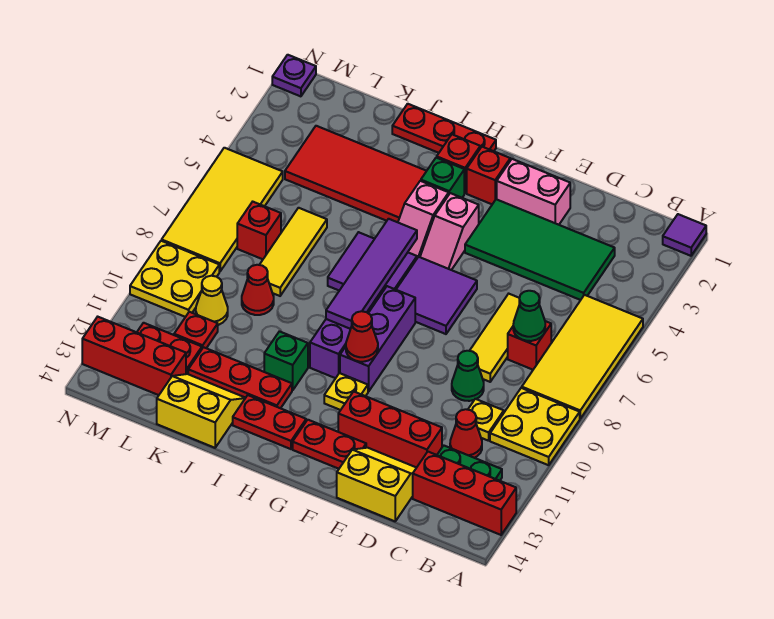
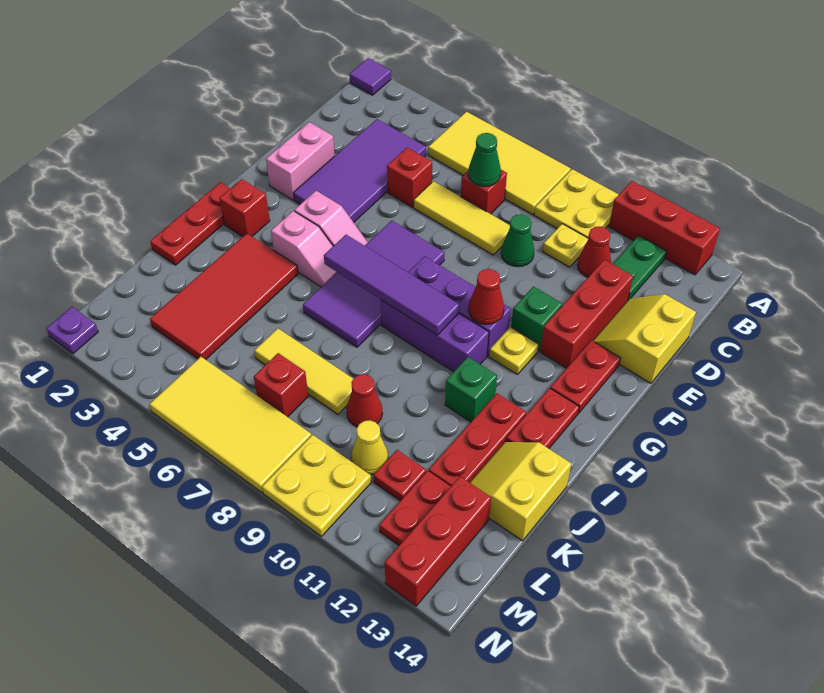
red brick A13:C13 level 1 -> red brick A11:A13 level 1
green tile C3:F4 level 1 -> purple tile C3:F4 level 1
red brick G2 level 1 -> red brick D5 level 1
green brick H3 level 1 -> green brick F11 level 1

